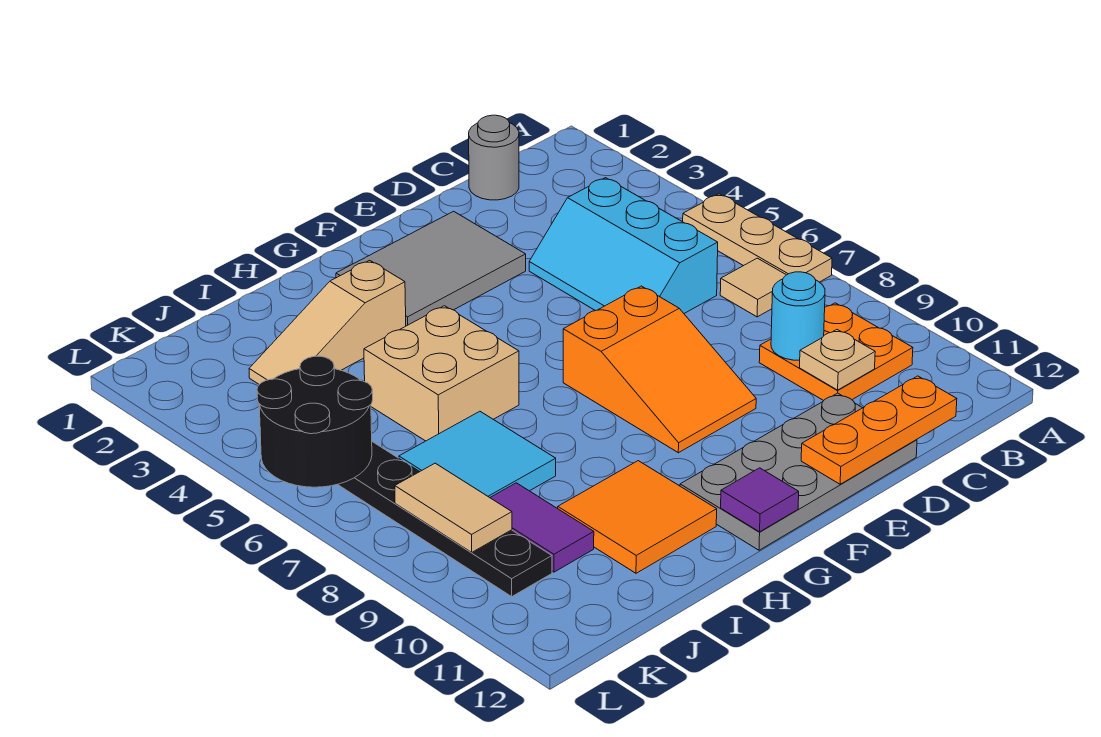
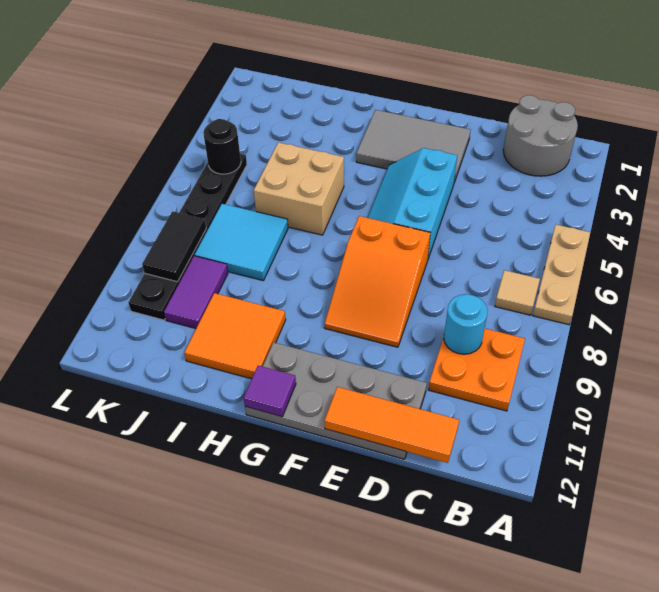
grey round brick C1 level 1 -> grey round brick B1:C2 level 1
cyan slope C4:D6 level 1 top C -> cyan slope E4:F6 level 1 top E
tan plate C10 level 2 -> none
orange plate C12:E12 level 2 -> orange tile C12:E12 level 2
tan slope H3:J3 level 1 top H -> none
black round brick K5:L6 level 2 -> black round brick K5 level 2
tan tile K8:K9 level 2 -> black tile K8:K9 level 2

